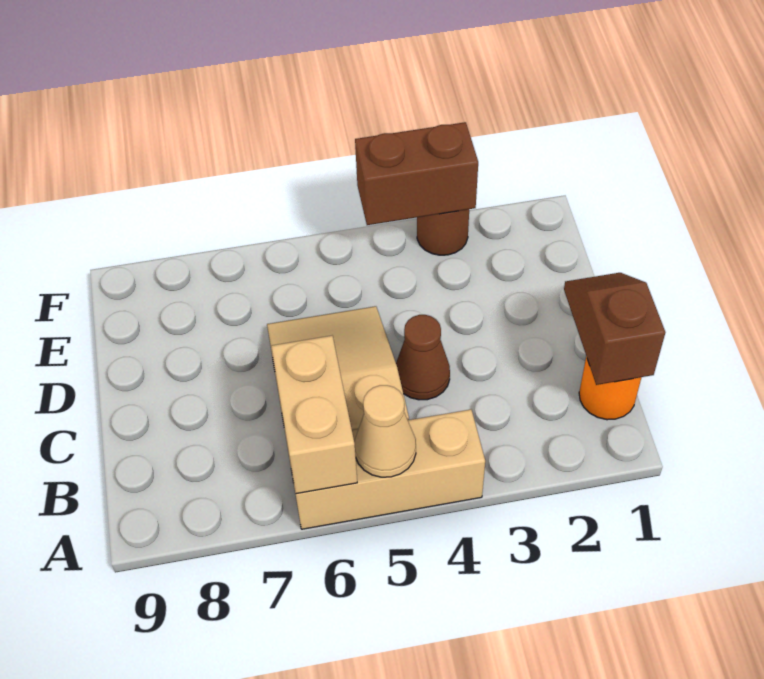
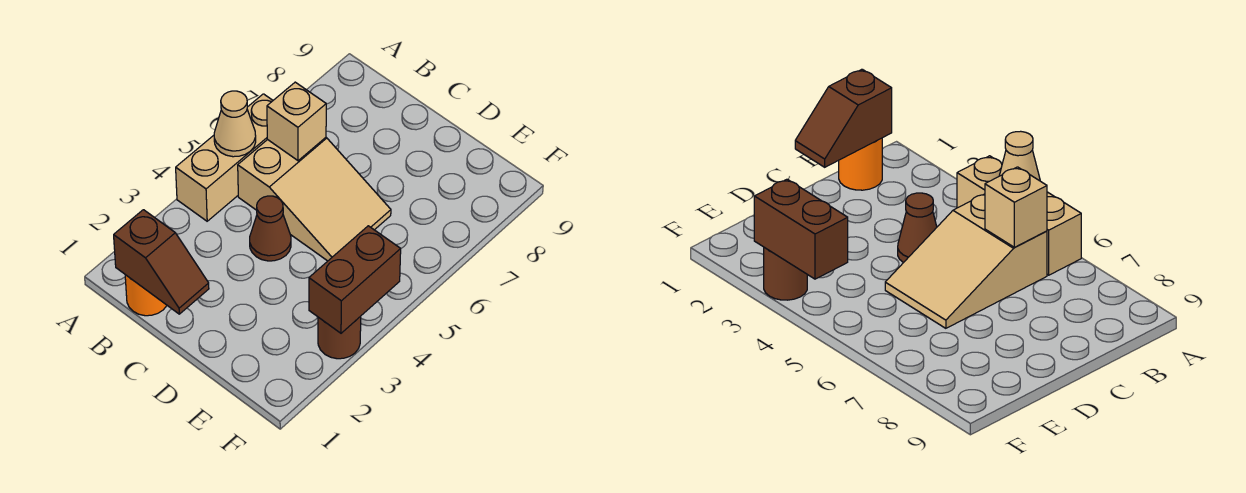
tan brick A6:B6 level 2 -> tan brick B6 level 2

